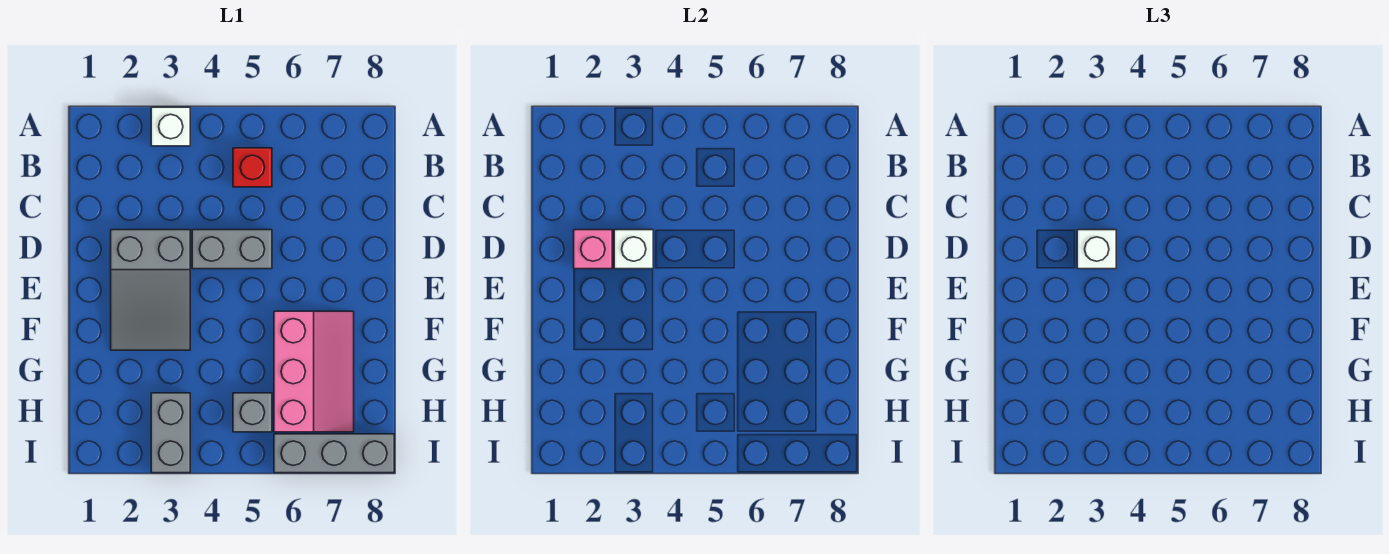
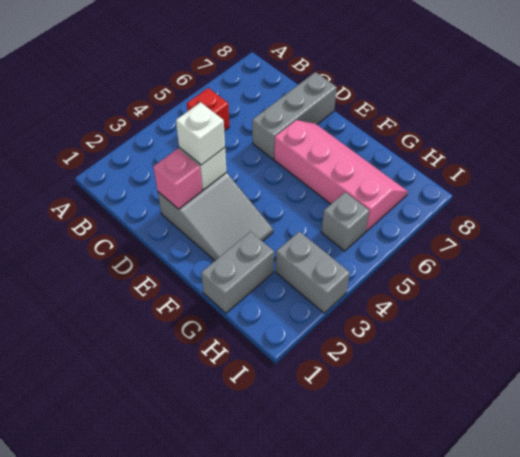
white brick A3 level 1 -> none
grey brick D4:D5 level 1 -> grey brick G1:G2 level 1
pink slope F6:H7 level 1 top 6 -> pink slope E6:H7 level 1 top 6
grey brick I6:I8 level 1 -> grey brick D6:D8 level 1

